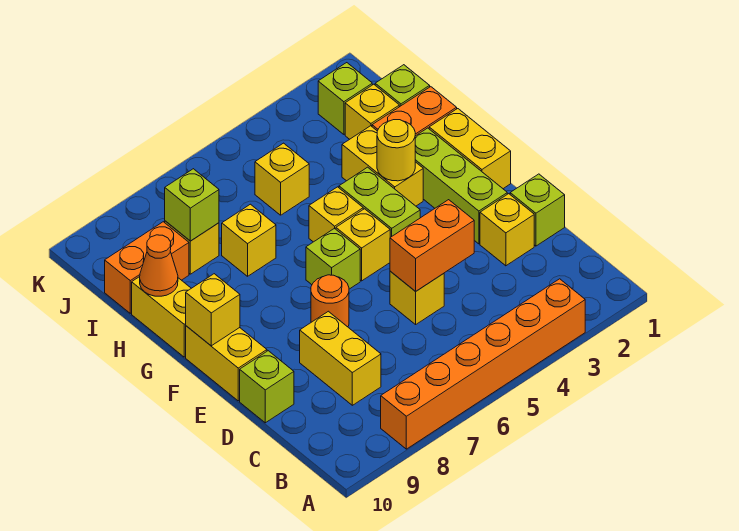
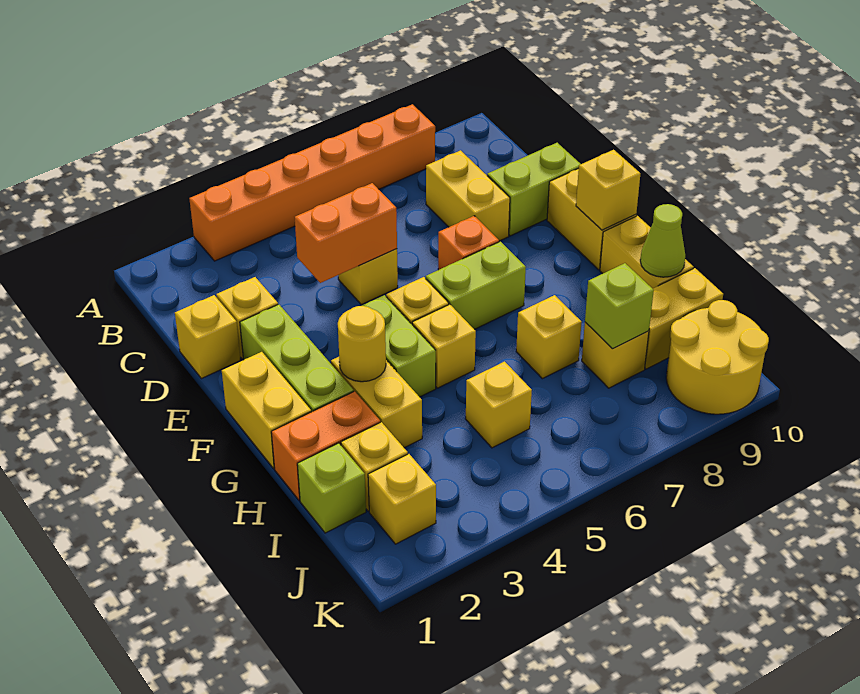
lime brick D1 level 1 -> yellow brick D1 level 1
lime brick D10 level 1 -> lime brick D9:D10 level 1
orange round brick E7 level 1 -> orange brick E7 level 1
lime brick F6 level 1 -> lime brick F6:F7 level 1
orange cone H10 level 2 -> lime cone H10 level 2
orange brick I9:I10 level 1 -> yellow brick I9:I10 level 1
lime brick J2 level 1 -> yellow brick J2 level 1
none -> yellow round brick J9:K10 level 1

